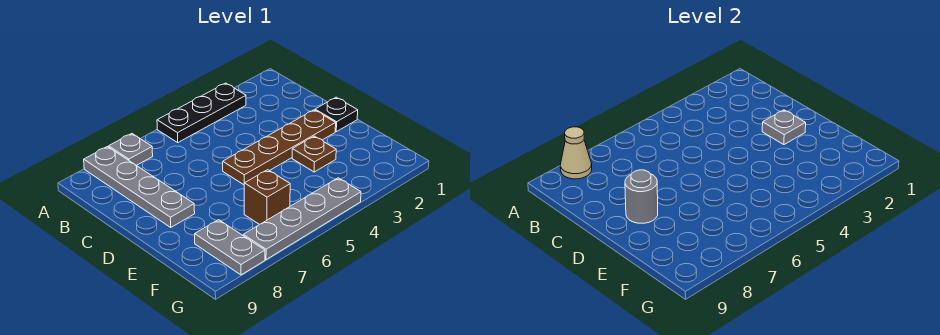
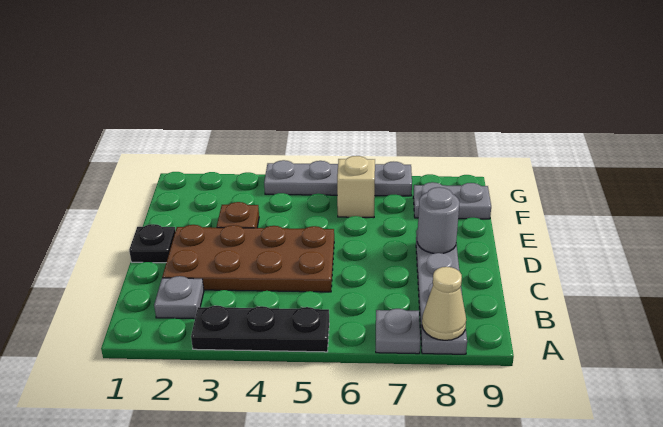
brown plate D2:D5 level 1 -> brown plate C2:D5 level 1
grey plate D2 level 2 -> grey plate B2 level 1
brown brick F6 level 1 -> tan brick F6 level 1
grey plate F8:G8 level 1 -> grey plate F8:F9 level 1

